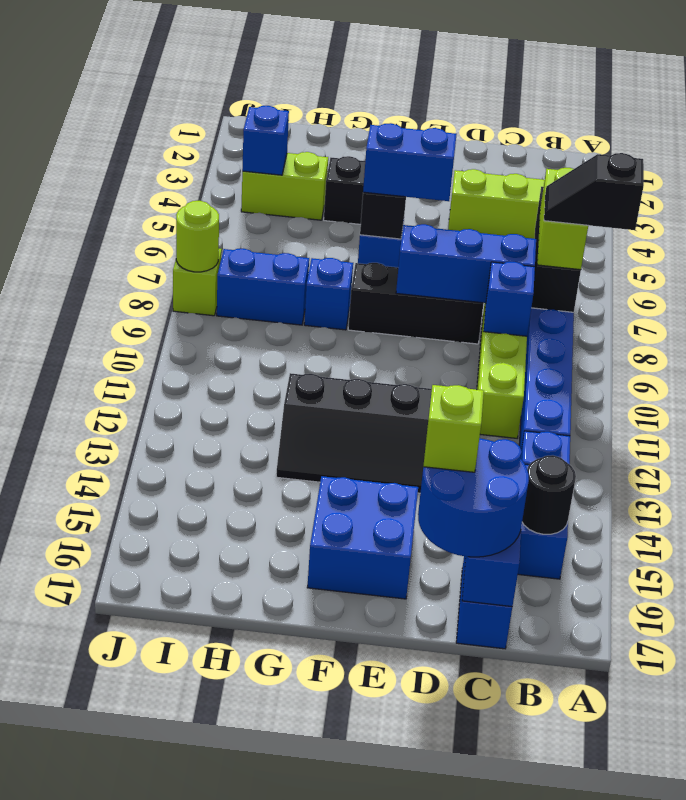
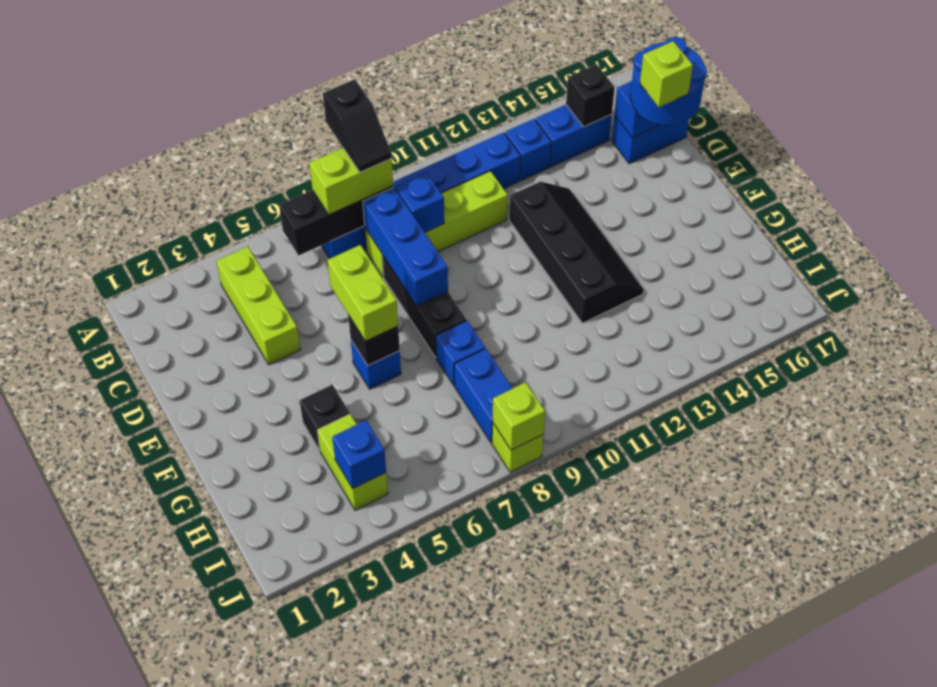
black round brick B15 level 2 -> black brick B15 level 2
blue brick E6:F6 level 3 -> lime brick E6:F6 level 3
blue brick E15:F16 level 1 -> none
lime round brick J8 level 2 -> lime brick J8 level 2

